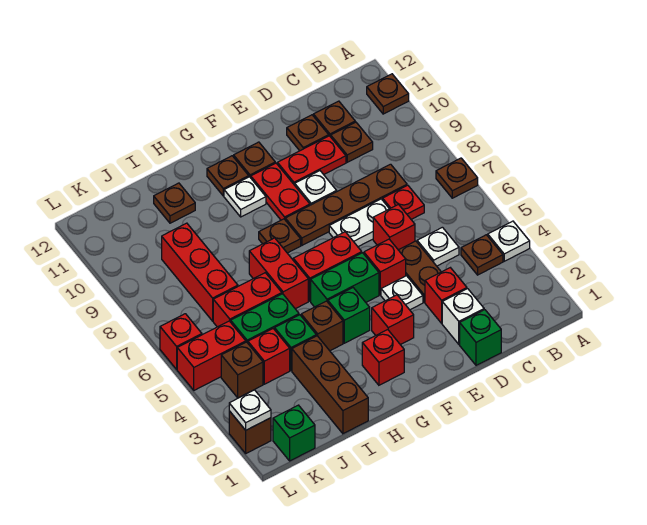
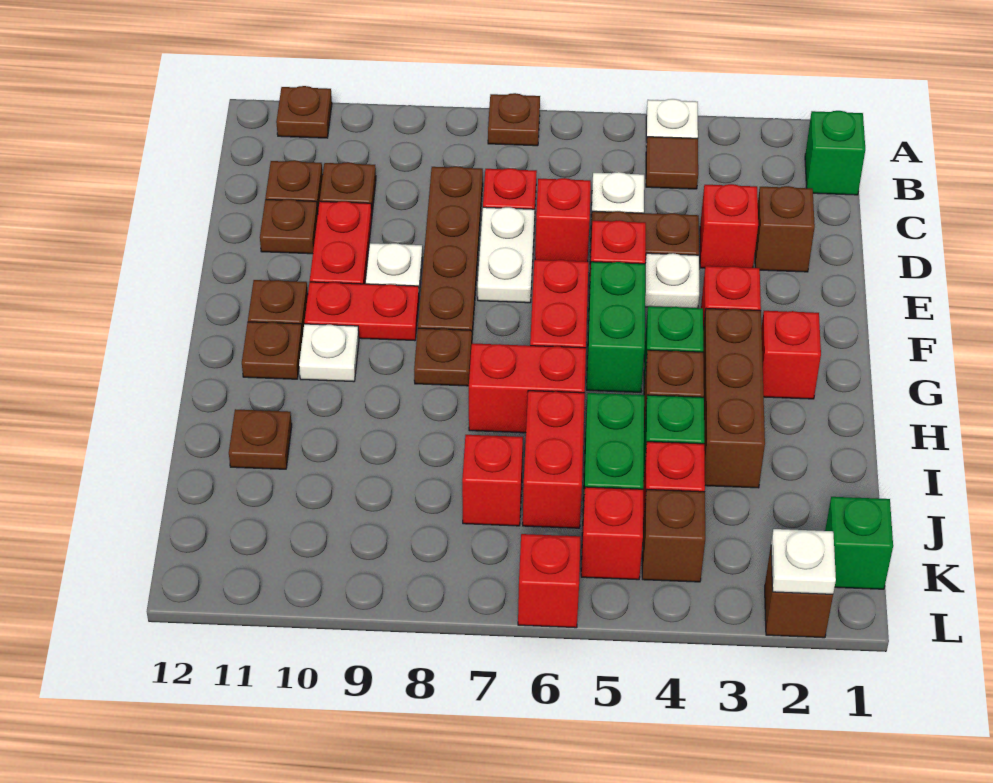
brown plate B4 level 1 -> brown tile B4 level 1
green brick D1 level 1 -> green brick B1 level 1
white brick D2 level 1 -> brown brick D2 level 1
brown brick I1:I3 level 1 -> brown brick G3:I3 level 1
red brick J7:J9 level 1 -> red brick J7 level 1
red brick K5:L5 level 1 -> red brick K5 level 1

